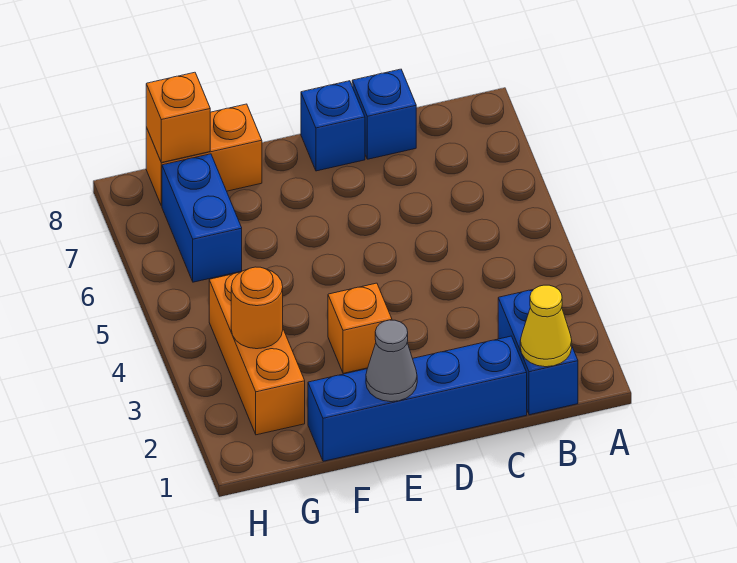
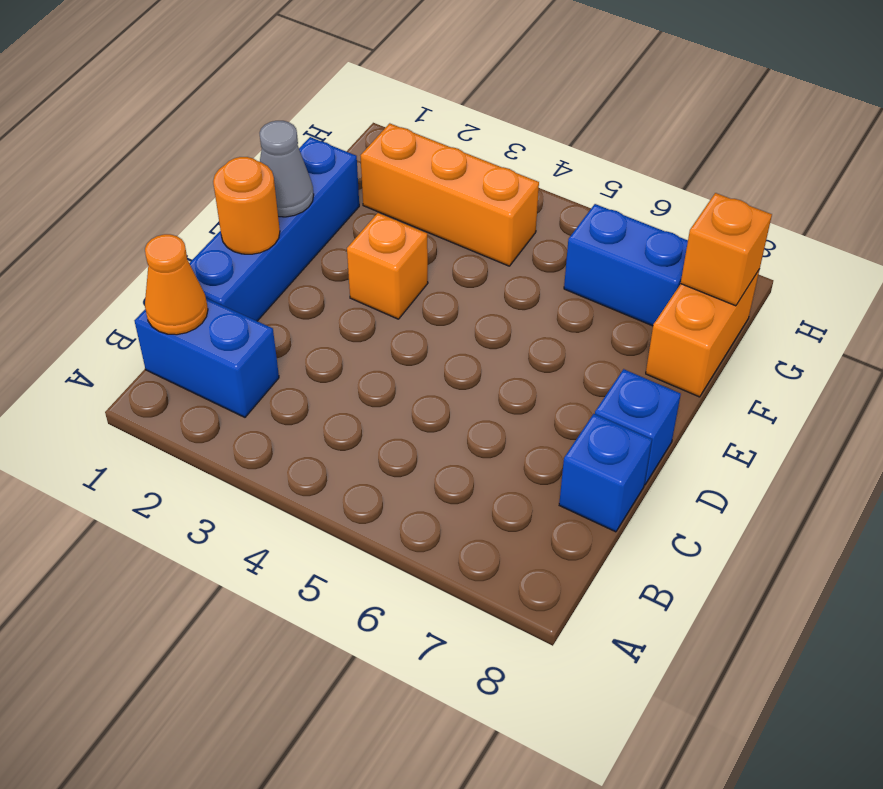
yellow cone B1 level 2 -> orange cone B1 level 2
orange round brick G3 level 2 -> orange round brick D1 level 2

